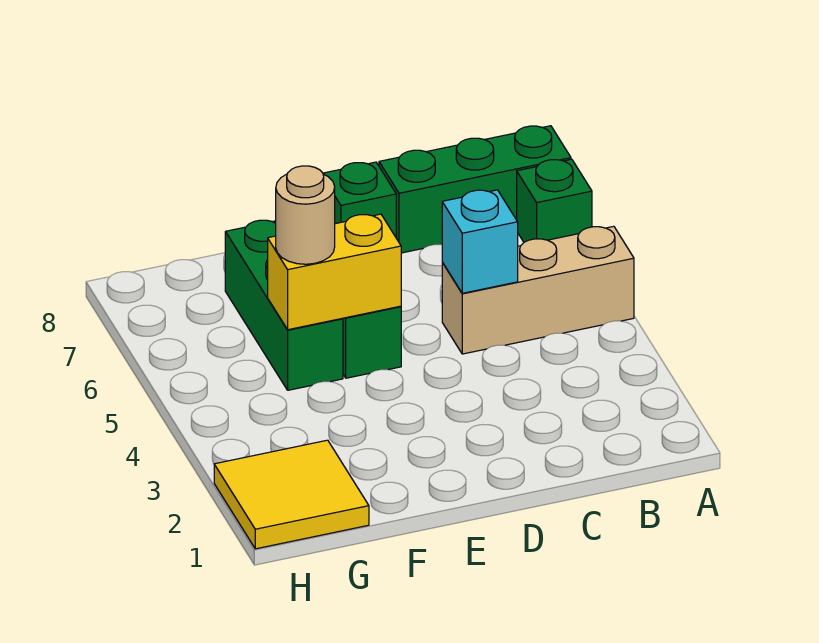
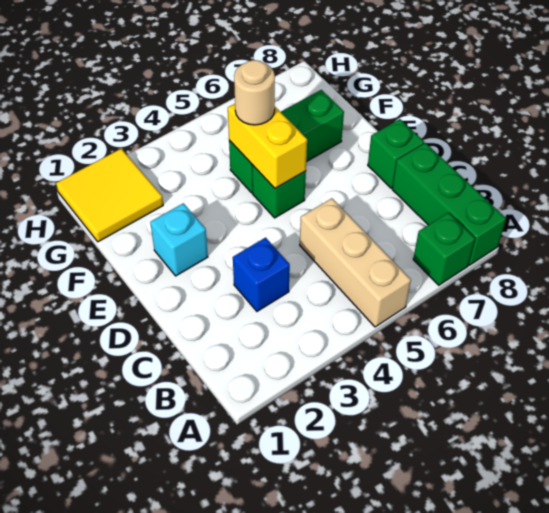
none -> blue brick C3 level 1
cyan brick C5 level 2 -> cyan brick E2 level 1

